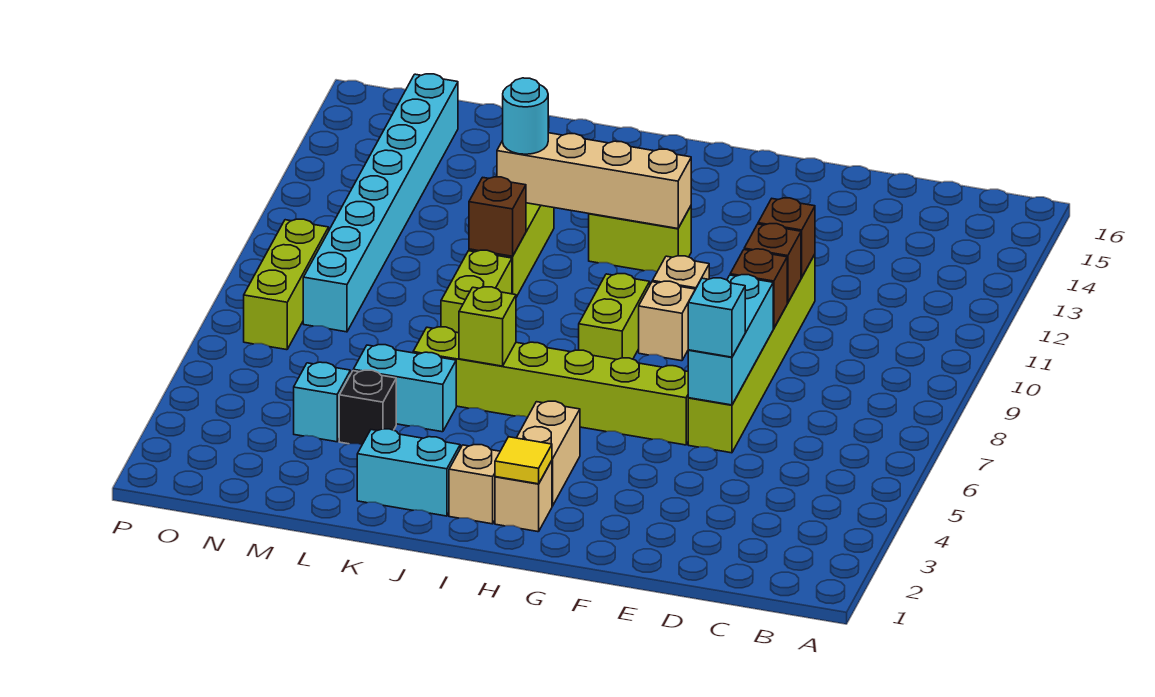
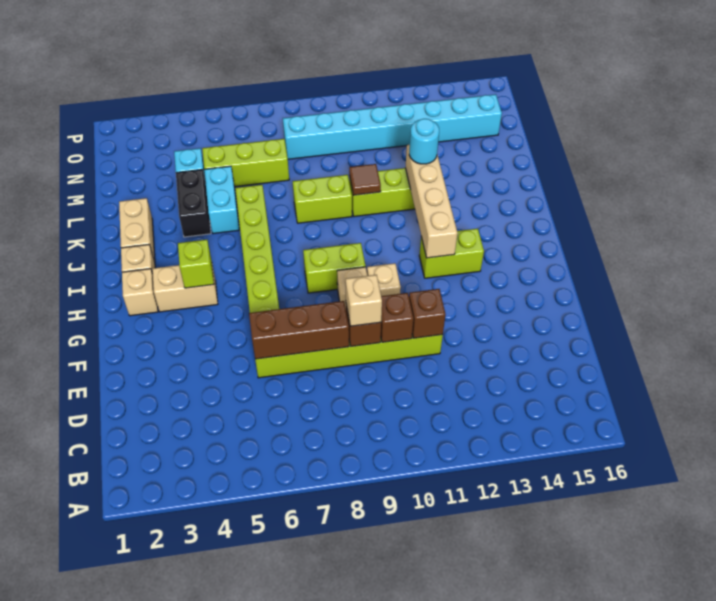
cyan brick E6:E8 level 2 -> brown brick E6:E8 level 2
cyan brick E6 level 3 -> none
none -> tan brick E9 level 3
yellow tile H2 level 2 -> none
lime brick H12:I12 level 1 -> lime brick H12:H13 level 1
cyan brick J2:K2 level 1 -> tan brick J2:K2 level 1
lime brick J6 level 2 -> lime brick H4 level 2
brown brick K10 level 2 -> brown tile K10 level 2
black brick L4 level 1 -> black brick K4:L4 level 1
lime brick O7:O9 level 1 -> lime brick M5:M7 level 1

